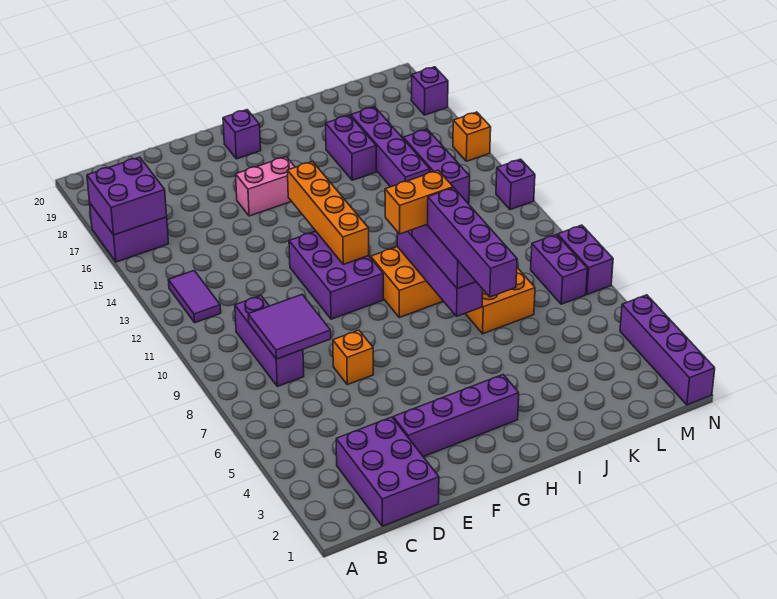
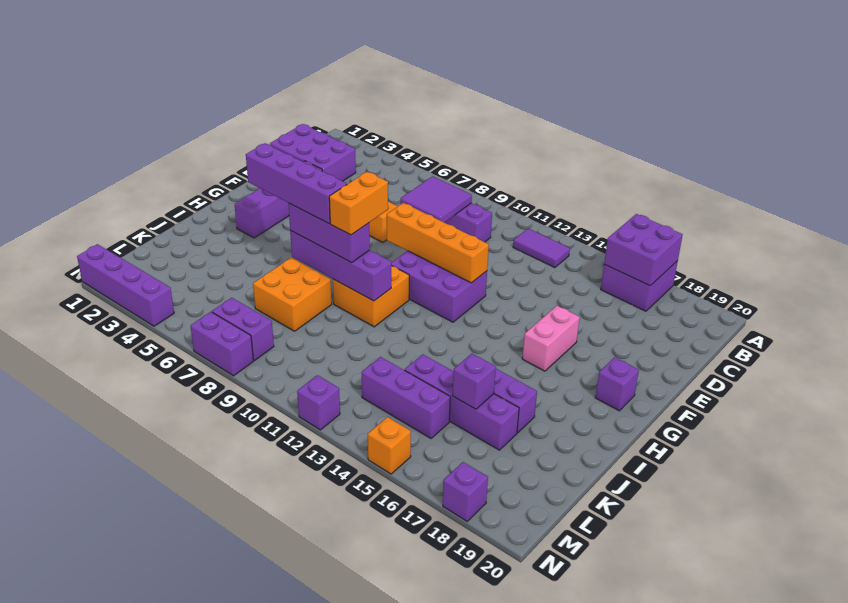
orange brick G11:G14 level 2 -> orange brick F9:F12 level 2
none -> purple brick K16 level 2

